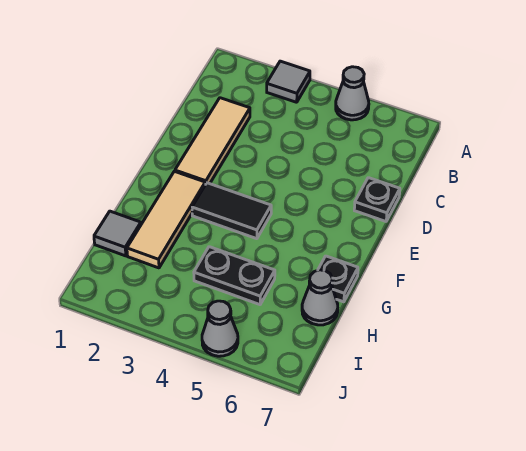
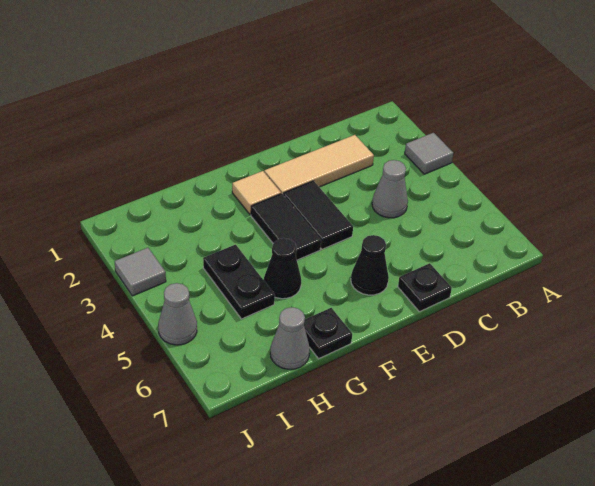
grey cone A5 level 1 -> grey cone C4 level 1
none -> black tile E3:E4 level 1
none -> black cone E6 level 1
tan tile F2:H2 level 1 -> tan tile F2 level 1
none -> black cone G5 level 1
grey tile H1 level 1 -> grey tile J3 level 1

